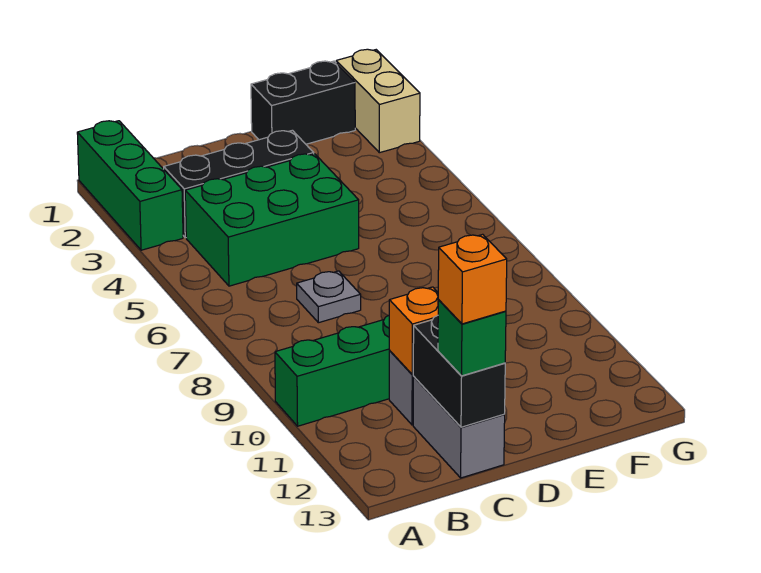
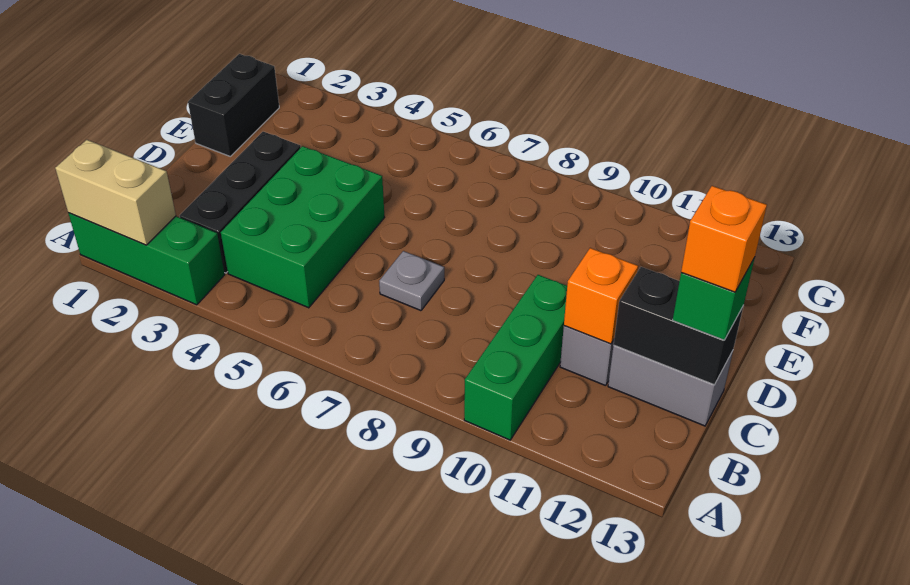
tan brick G1:G2 level 1 -> tan brick A1:A2 level 2

